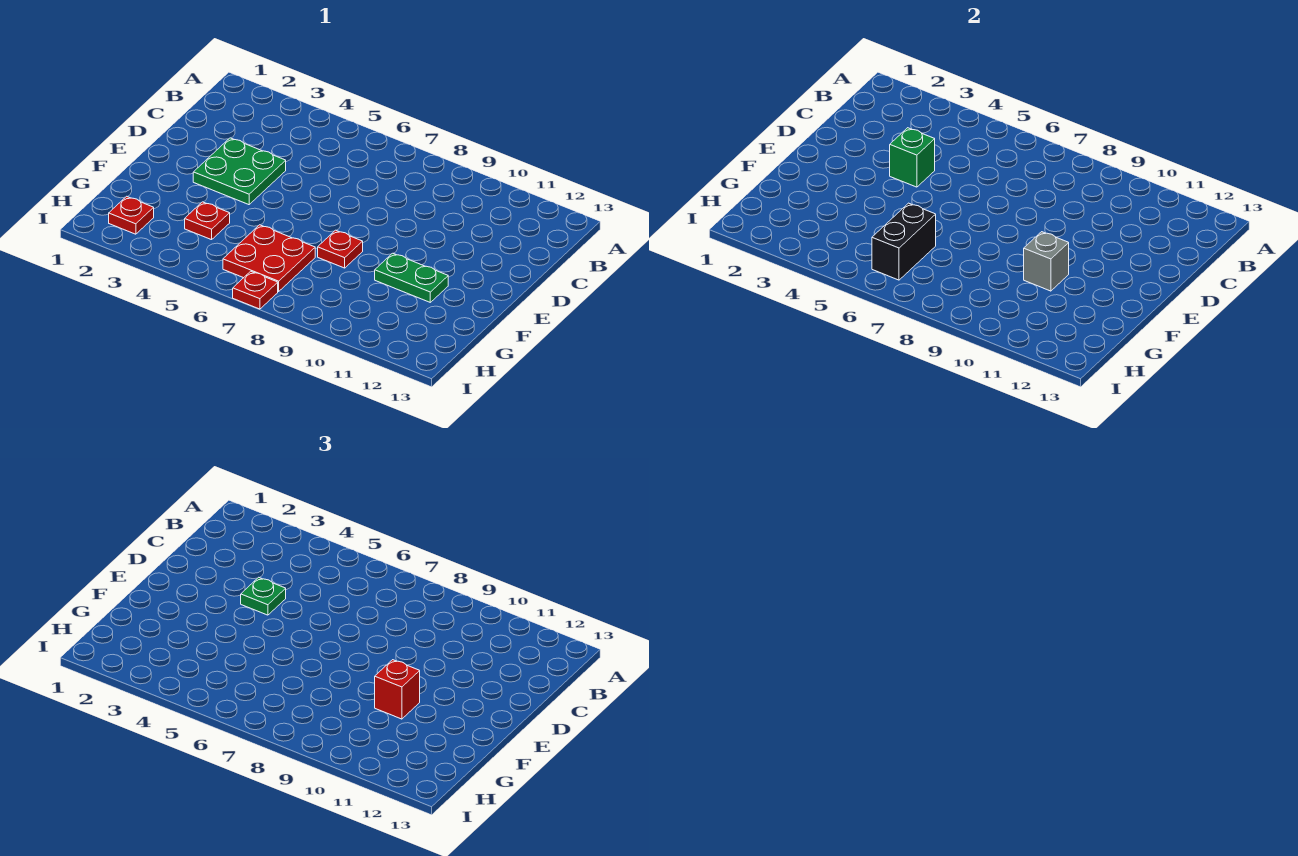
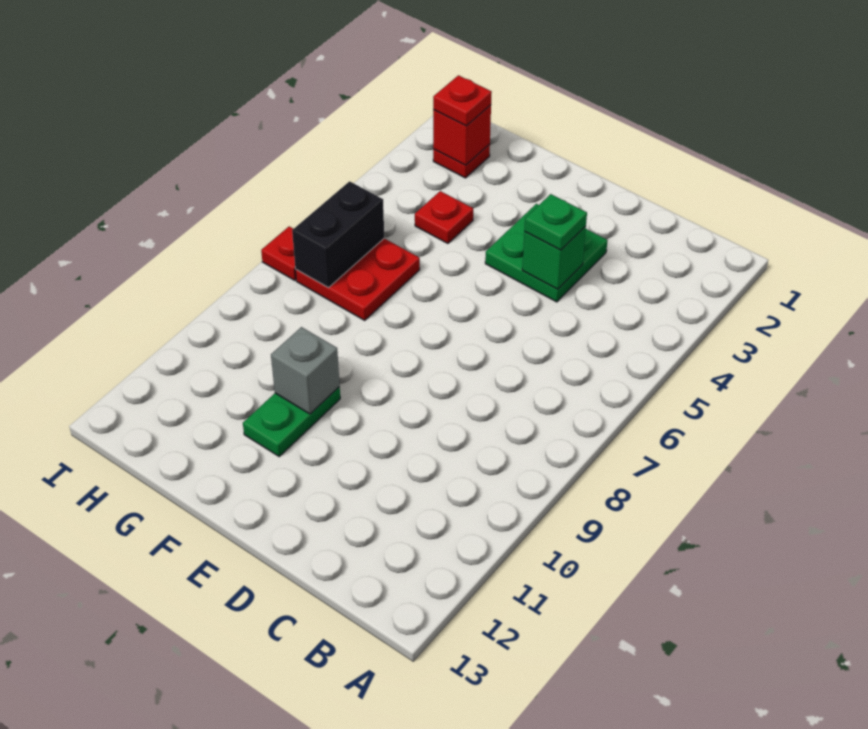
red plate F8 level 1 -> red plate H2 level 3
red brick F10 level 3 -> red brick H2 level 2
black brick G6:H6 level 2 -> black brick H6:H7 level 2

